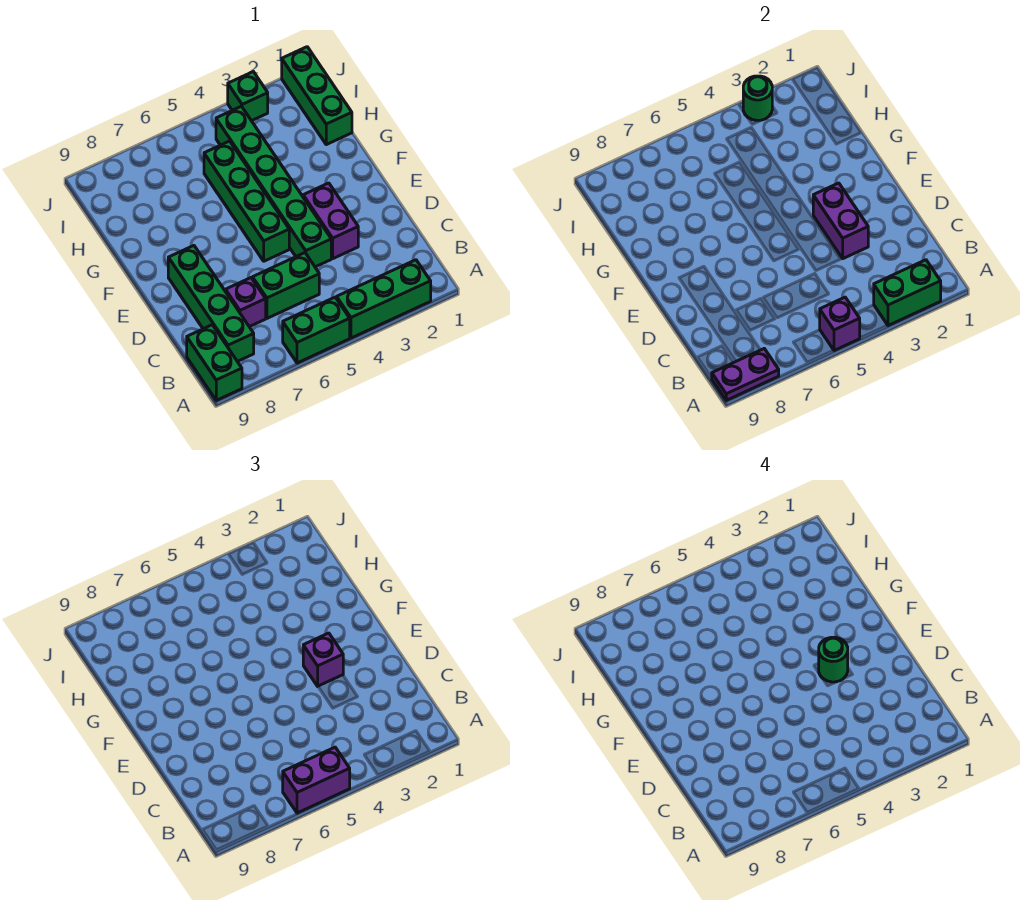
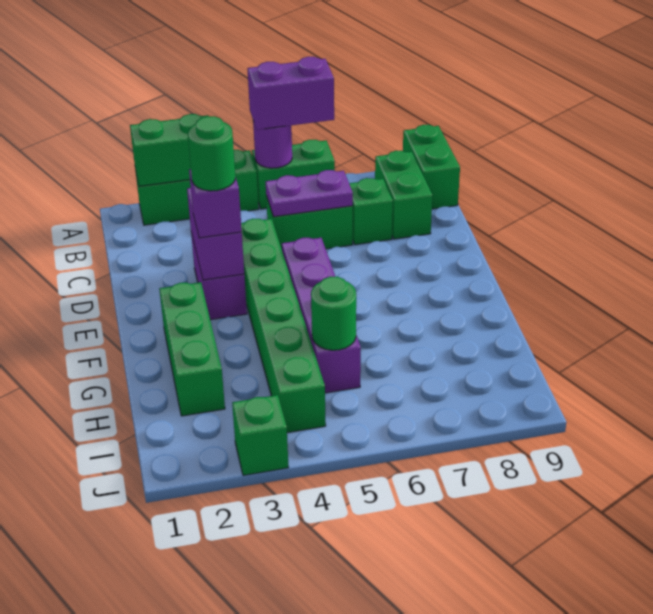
purple brick A5 level 2 -> purple round brick A5 level 2
purple plate A8:A9 level 2 -> purple plate C5:C6 level 2
green brick B8:E8 level 1 -> green brick B8:C8 level 1
purple brick C7 level 1 -> green brick C7 level 1
green brick E5:H5 level 1 -> purple brick E5:H5 level 1
green brick H1:J1 level 1 -> green brick F2:H2 level 1
green round brick J3 level 2 -> green round brick H5 level 2

